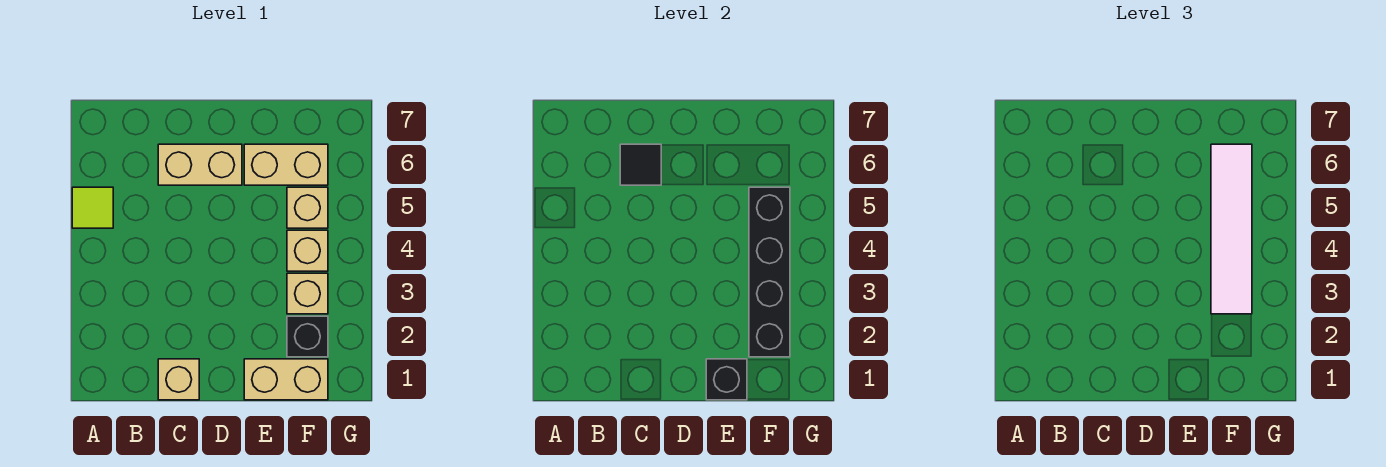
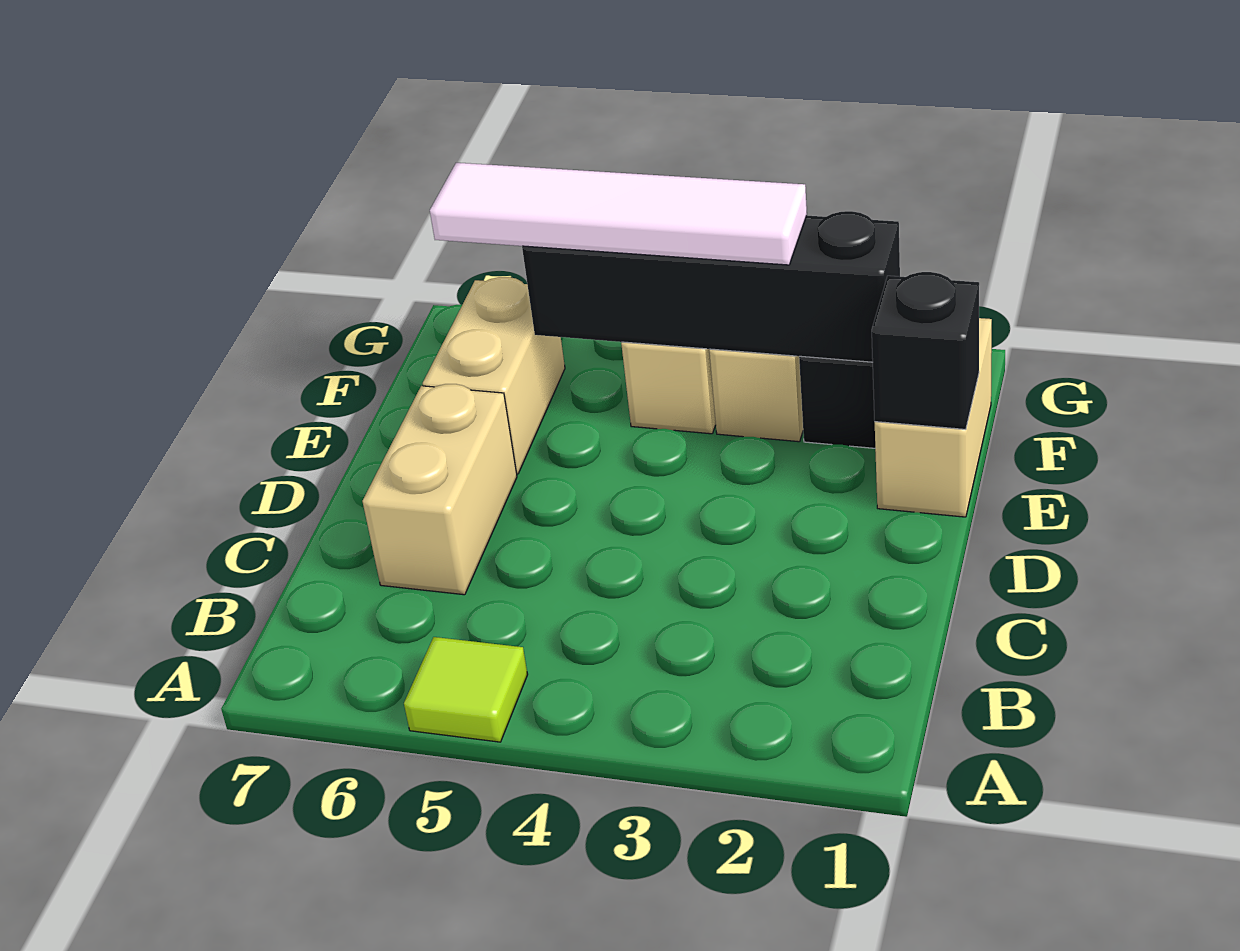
tan brick C1 level 1 -> none
black tile C6 level 2 -> none
tan brick F5 level 1 -> none

